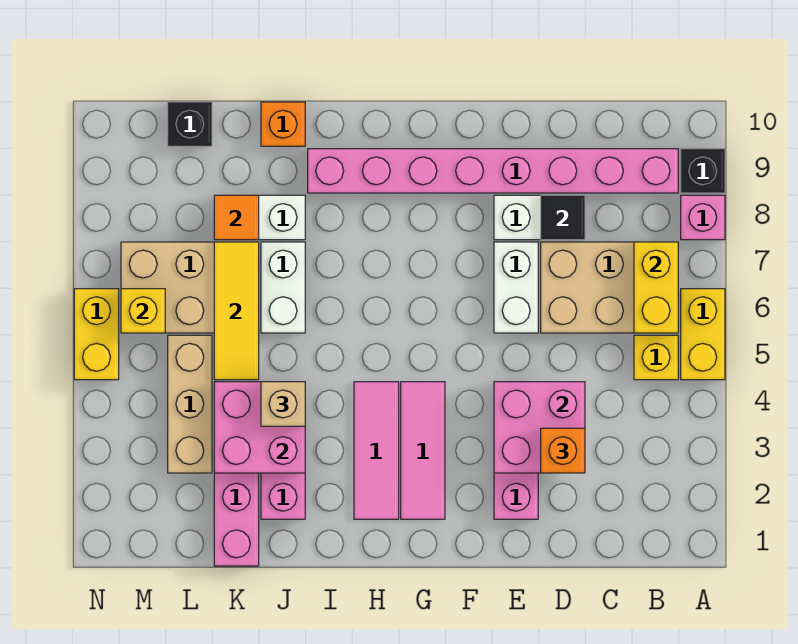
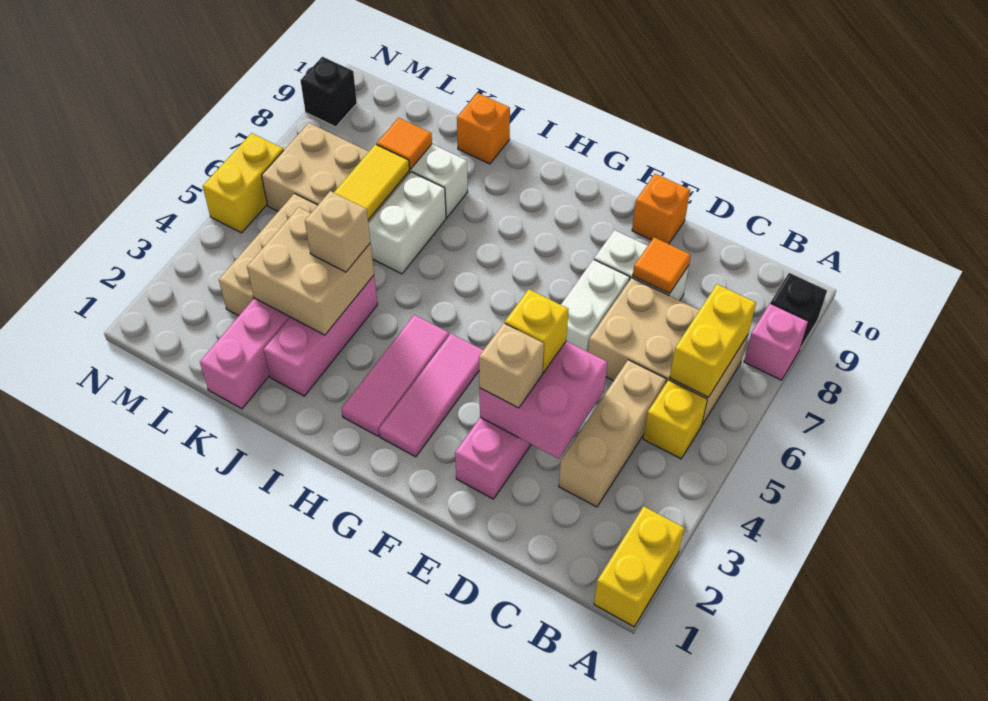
yellow brick A5:A6 level 1 -> yellow brick A1:A2 level 1
pink brick B9:I9 level 1 -> none
none -> tan brick C3:C5 level 1
orange brick D3 level 3 -> orange brick E10 level 1
black tile D8 level 2 -> orange tile D8 level 2
none -> tan brick E3 level 3
pink brick J3:K4 level 2 -> tan brick J3:K4 level 2
black brick L10 level 1 -> black brick N9 level 1
yellow brick M6 level 2 -> yellow brick E4 level 3

